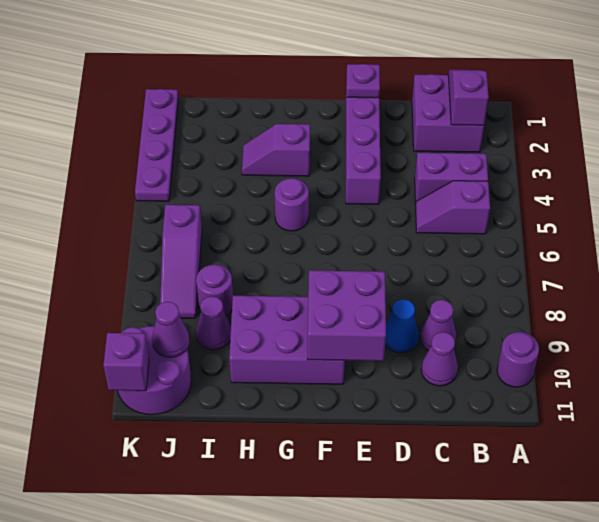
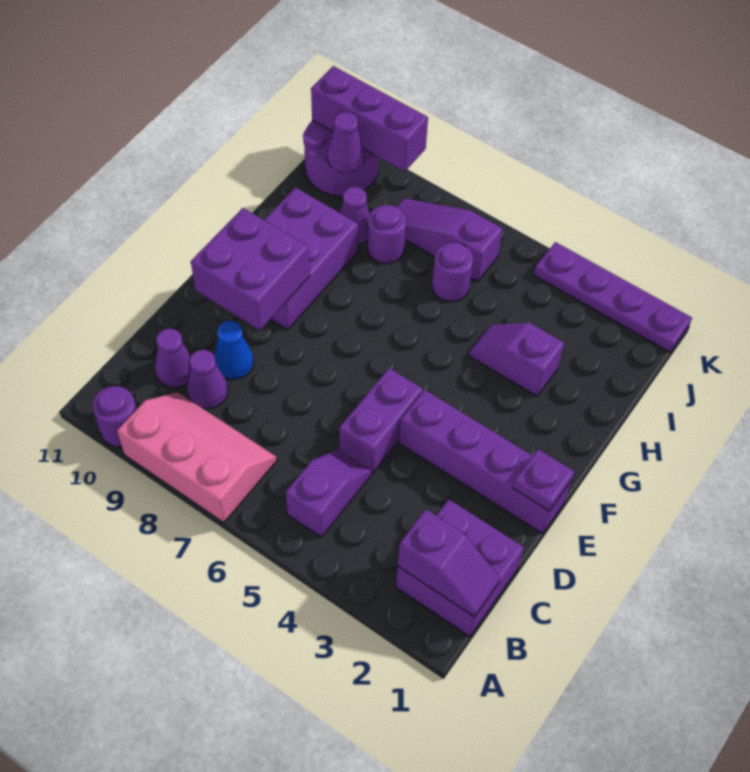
none -> pink slope A7:B9 level 1 top A
purple brick B4:C4 level 1 -> purple brick D5:E5 level 1
purple slope G3:H3 level 1 top G -> purple slope H3:H4 level 1 top 3
purple round brick G5 level 1 -> purple round brick I6 level 1
purple brick K11 level 2 -> purple brick K9:K11 level 2

